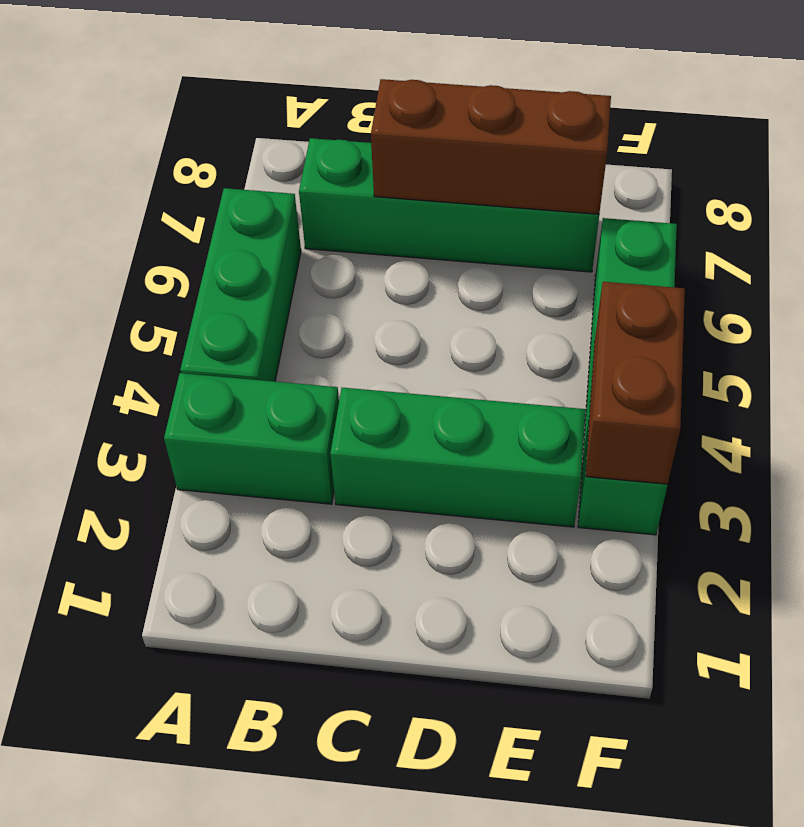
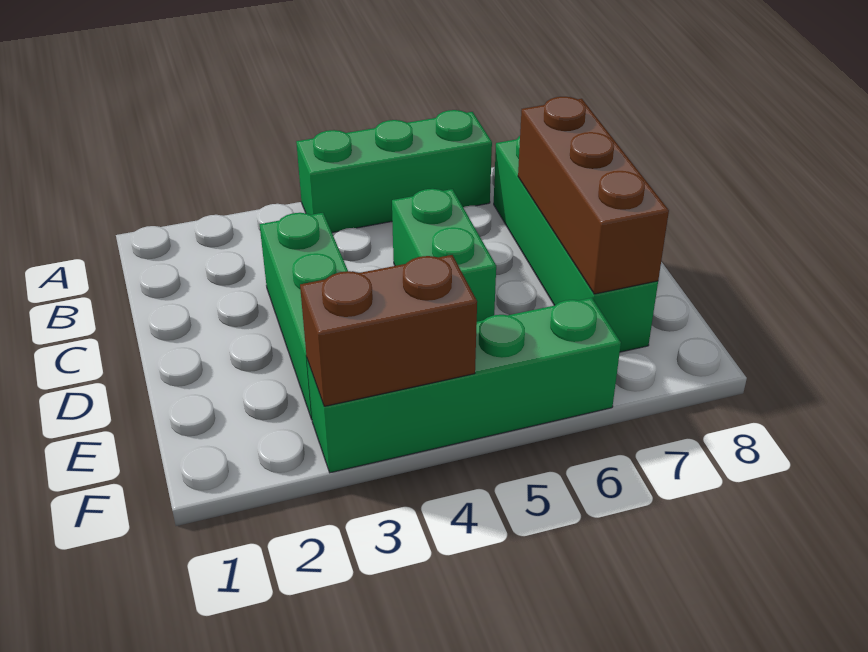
green brick A3:B3 level 1 -> green brick C5:D5 level 1

